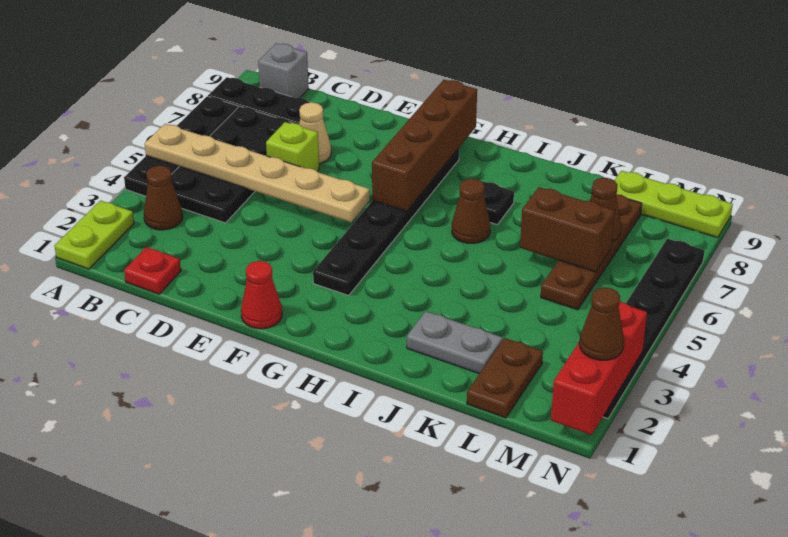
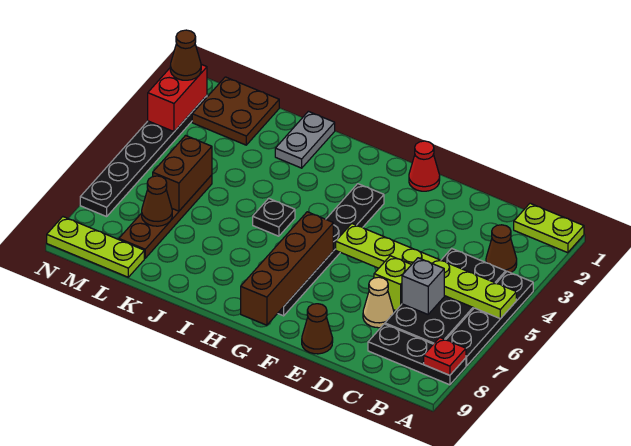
lime plate A1:A2 level 1 -> lime plate A1:B1 level 1
tan plate A5:F5 level 2 -> lime plate A5:F5 level 2
grey brick B9 level 1 -> grey brick C6 level 2
red plate C1 level 1 -> red plate A8 level 2
brown cone I6 level 1 -> brown cone E9 level 1
black plate I7 level 1 -> black plate I5 level 1
grey plate J2:K2 level 1 -> grey plate J1:J2 level 1
brown brick K6:L6 level 2 -> brown brick L5:L6 level 2
brown plate L1:L2 level 1 -> brown plate L1:M2 level 1
red brick N1:N3 level 2 -> red brick N2:N3 level 2

